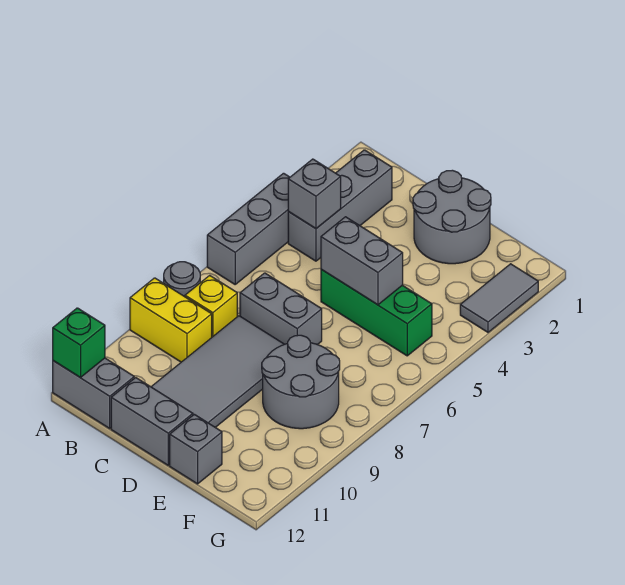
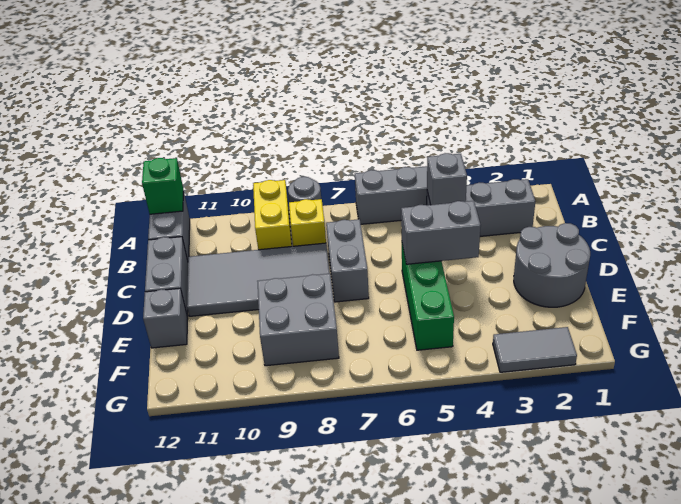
grey brick D5:E5 level 2 -> grey brick D4:D5 level 2
grey round brick E8:F9 level 1 -> grey brick E8:F9 level 1

